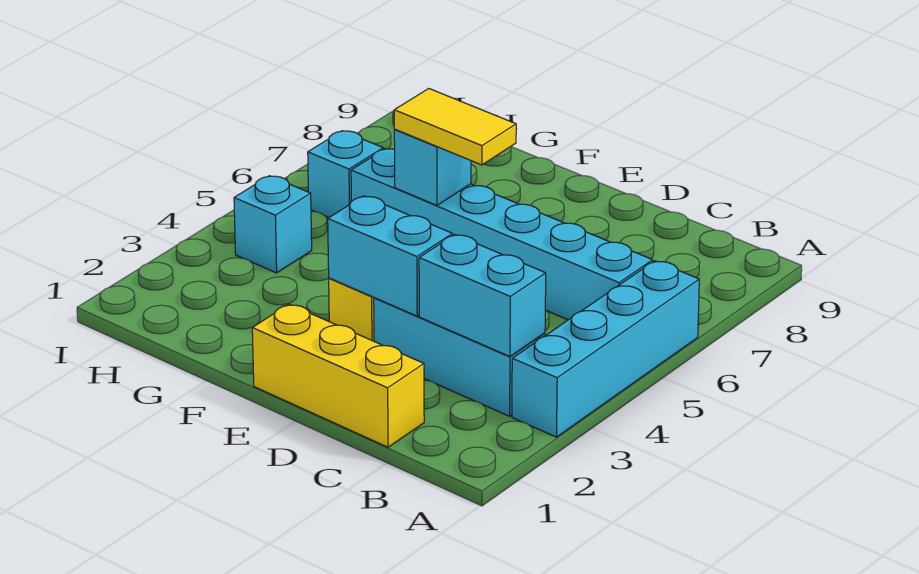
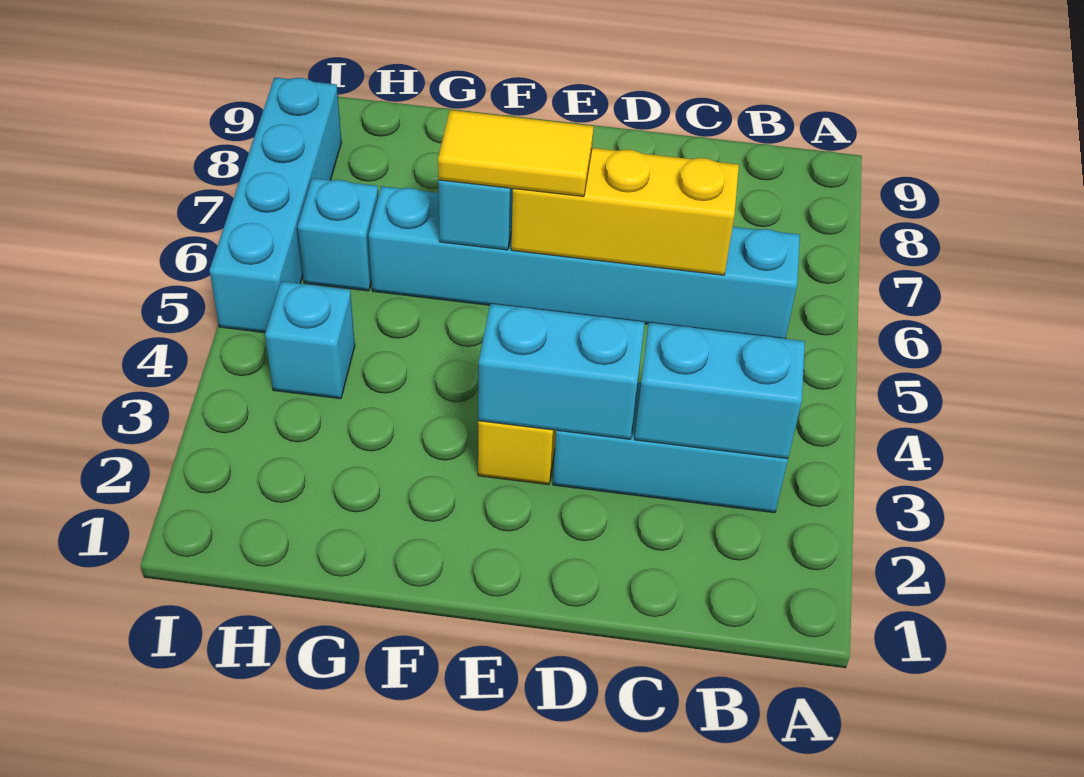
cyan brick A3:A6 level 1 -> cyan brick I5:I8 level 1
yellow brick C1:E1 level 1 -> yellow brick C6:E6 level 2

